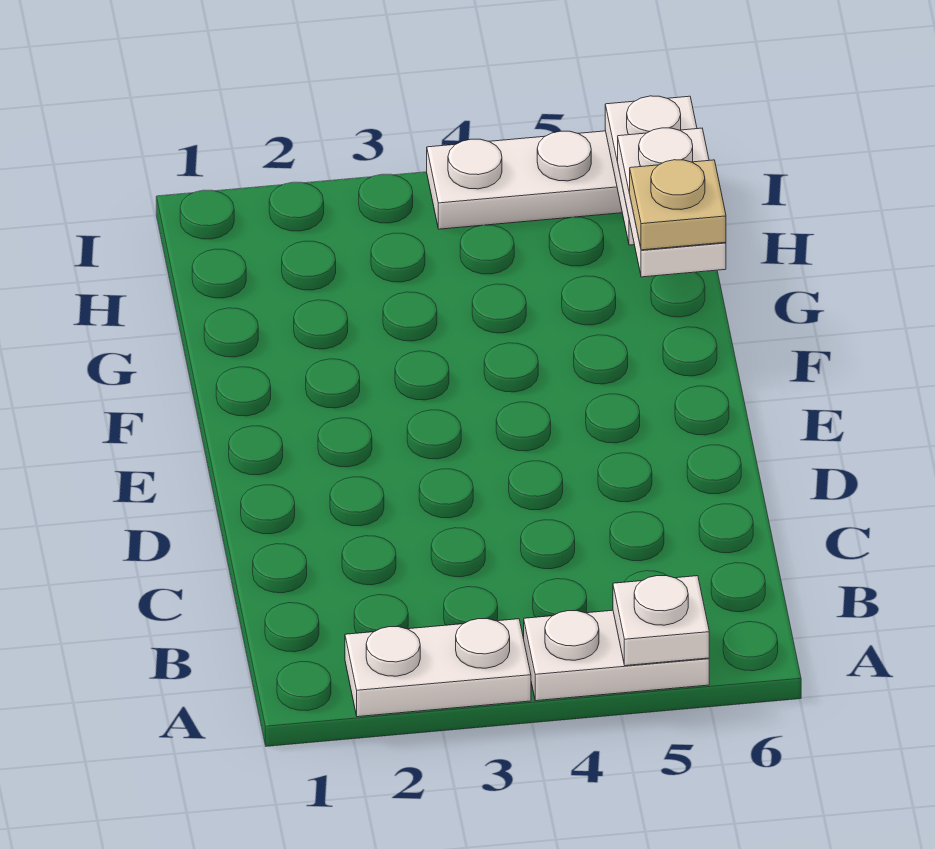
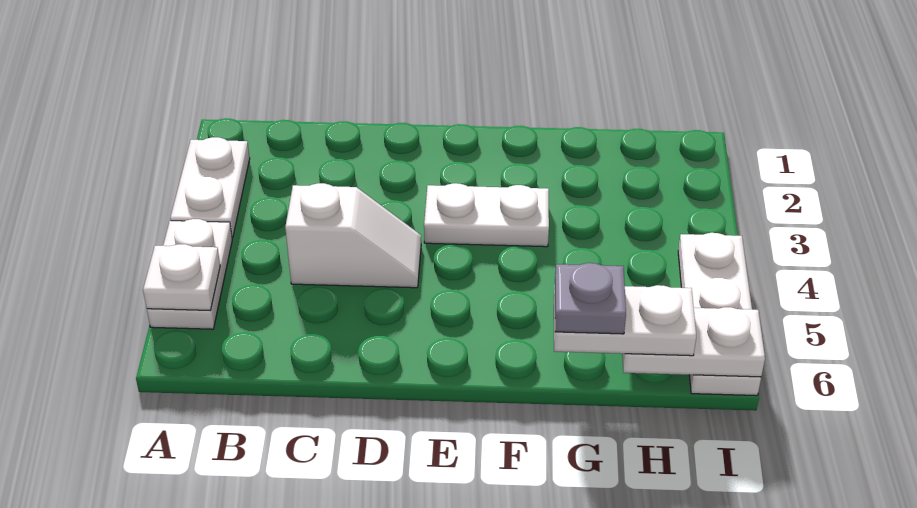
none -> white slope C4:D4 level 1 top C
none -> white plate E3:F3 level 1
tan plate G6 level 4 -> grey plate G6 level 4

